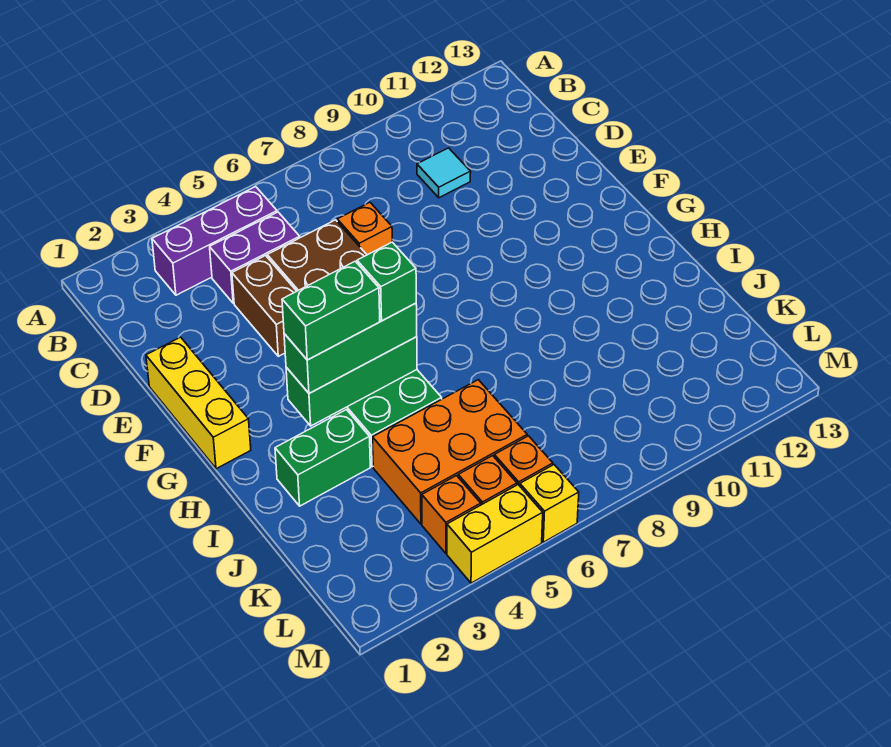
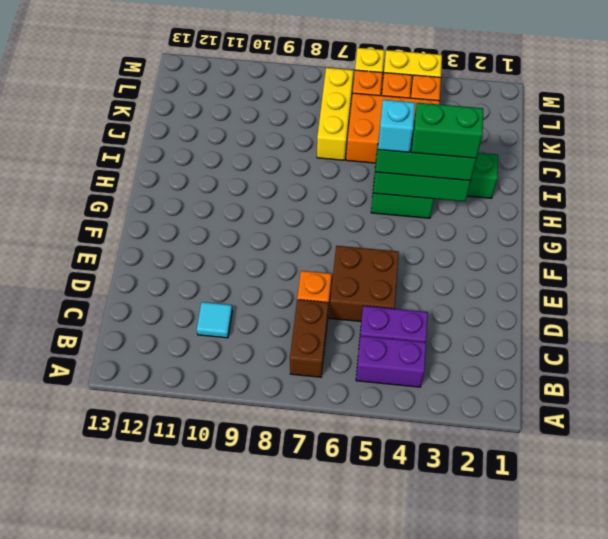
purple brick B3:B5 level 1 -> purple brick B4:B5 level 1
brown brick D4:E4 level 1 -> brown brick B7:C7 level 1
yellow brick E1:G1 level 1 -> yellow brick J7:L7 level 1
green brick H5 level 4 -> cyan brick H5 level 4

